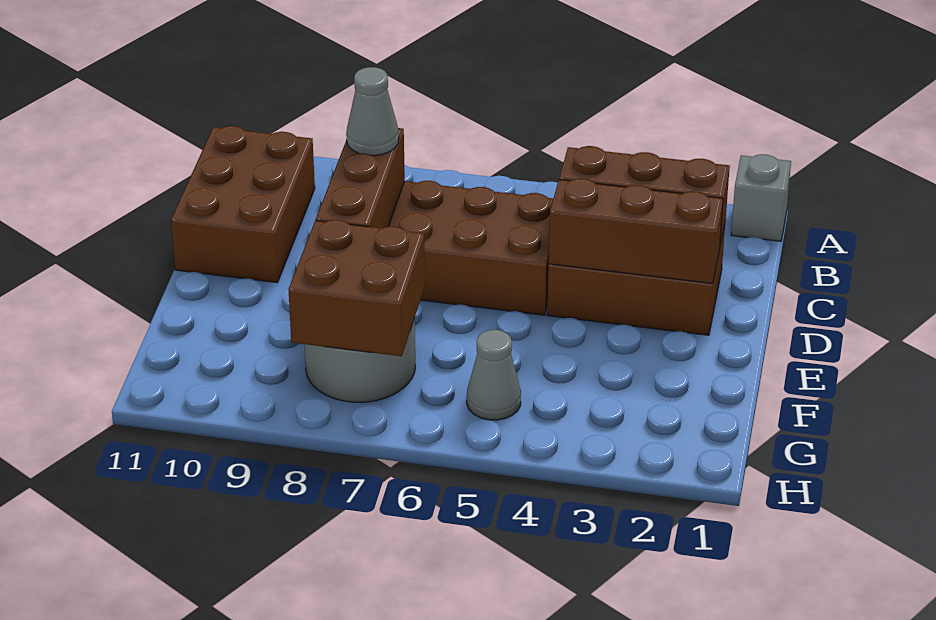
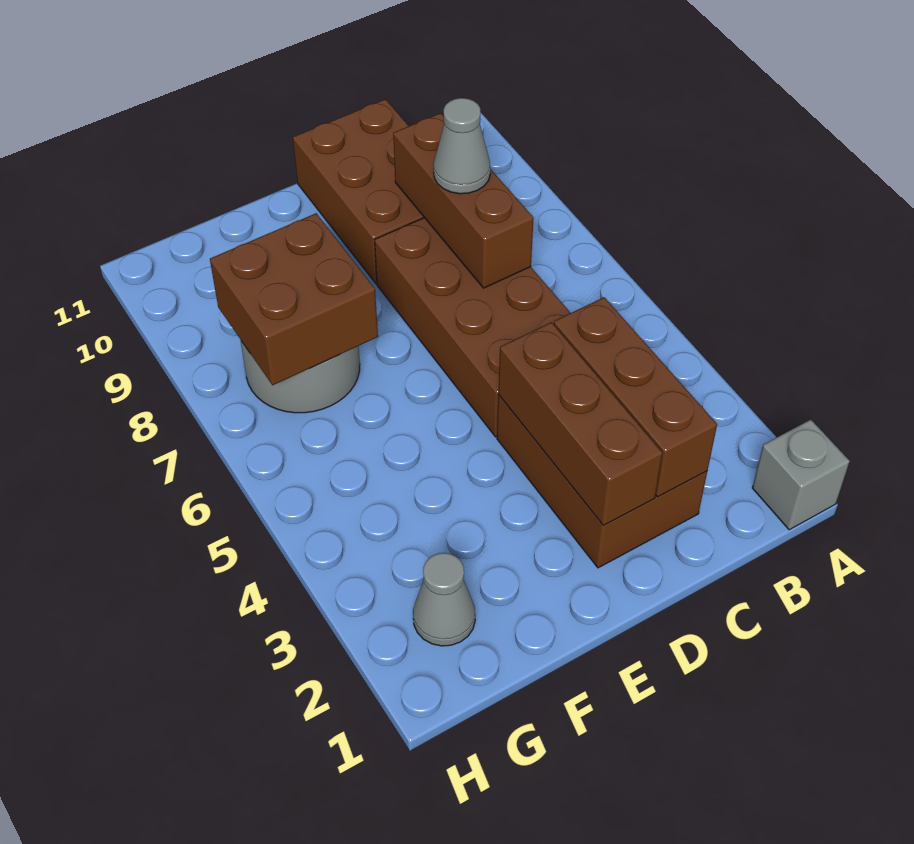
brown brick B10:D11 level 1 -> brown brick C9:D11 level 1
brown brick C8:E8 level 2 -> brown brick C7:C9 level 2
grey cone G5 level 1 -> grey cone G2 level 1

